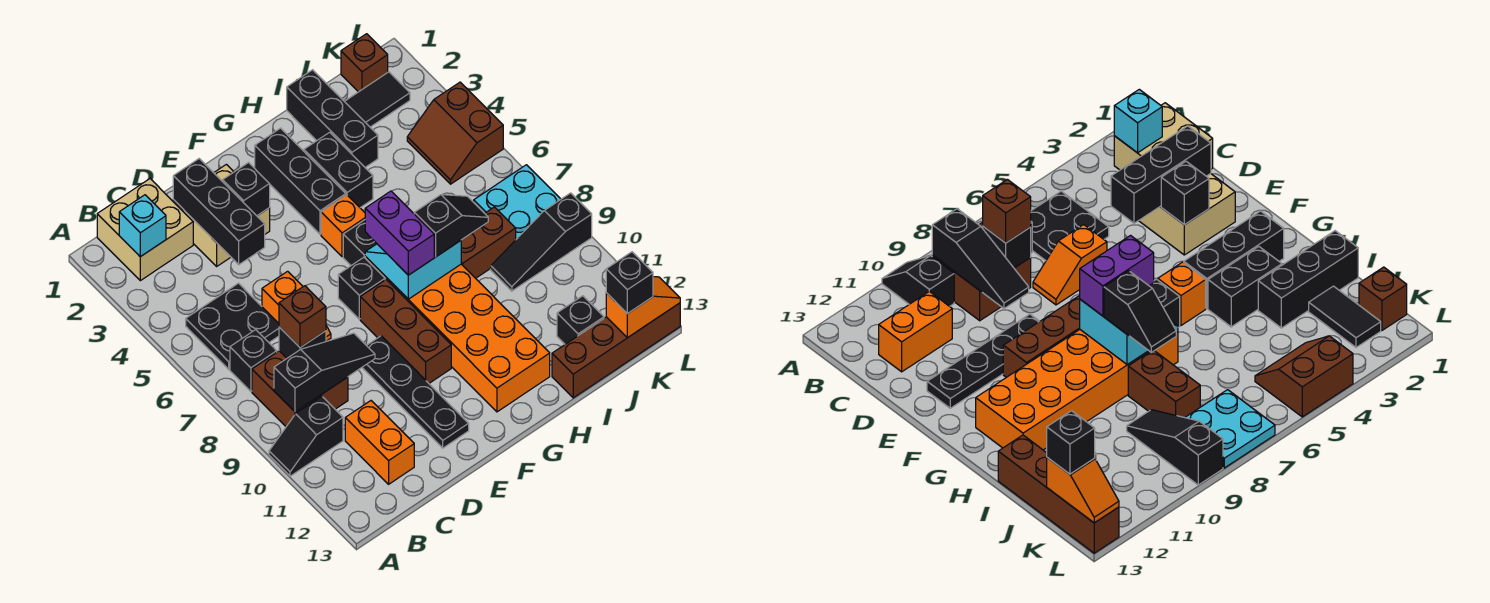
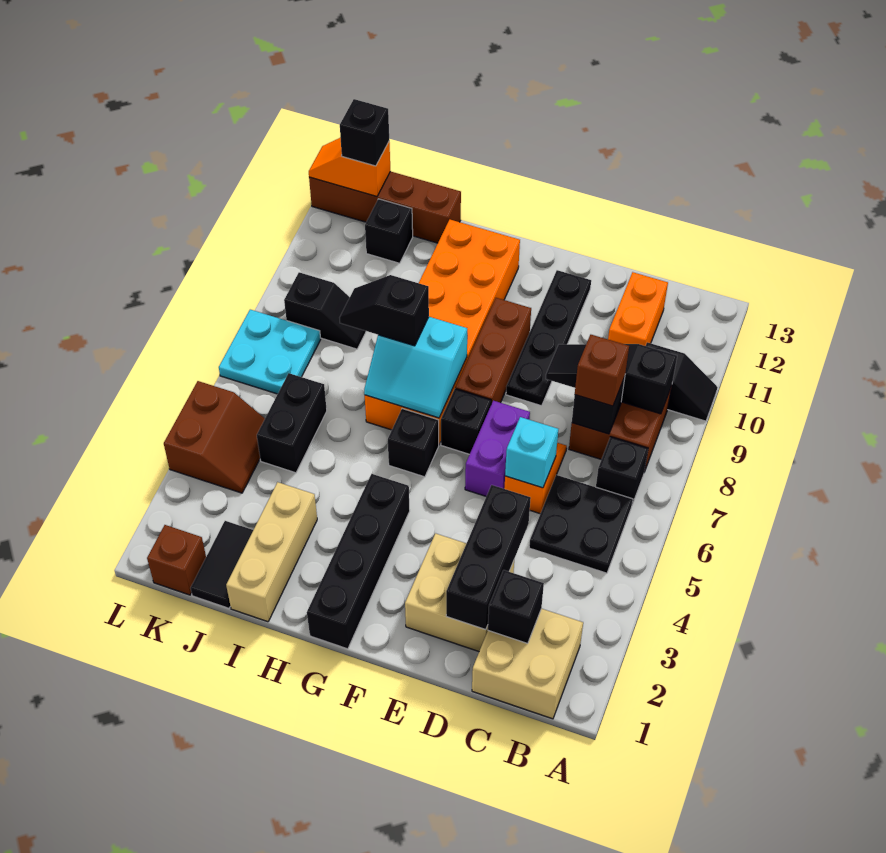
cyan brick B2 level 2 -> cyan brick D6 level 2
black brick E3 level 2 -> black brick C2 level 2
black brick G2:G4 level 1 -> black brick G1:G4 level 1
orange brick G5 level 1 -> none
purple brick G7:G8 level 3 -> purple brick E6:E7 level 1
black brick H3:H4 level 1 -> black brick J5:J6 level 1
black brick I1:I3 level 1 -> tan brick I1:I3 level 1
brown brick I8:J8 level 1 -> none
black tile J2:K2 level 1 -> black tile J1:J2 level 1
black slope J9:L9 level 1 top L -> black slope J9:K9 level 1 top K

